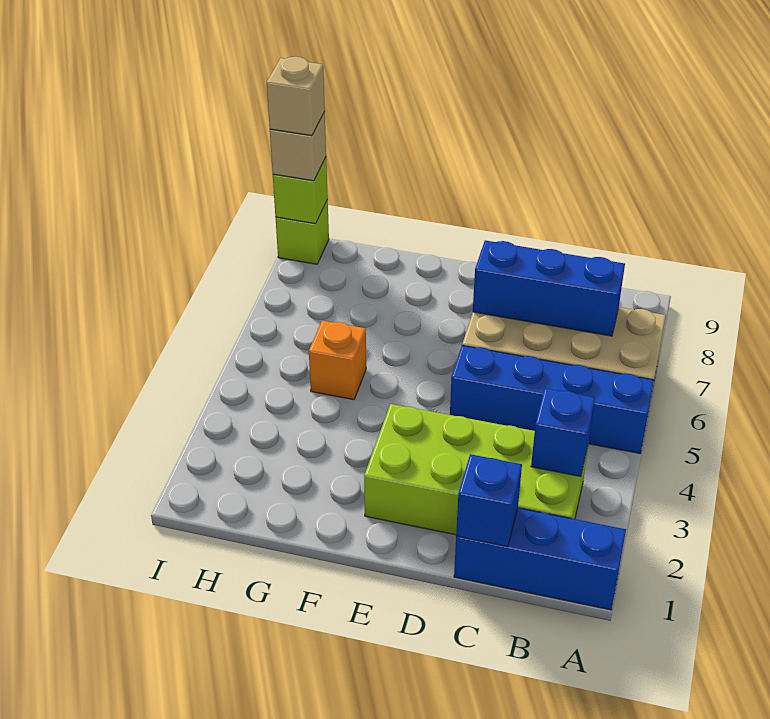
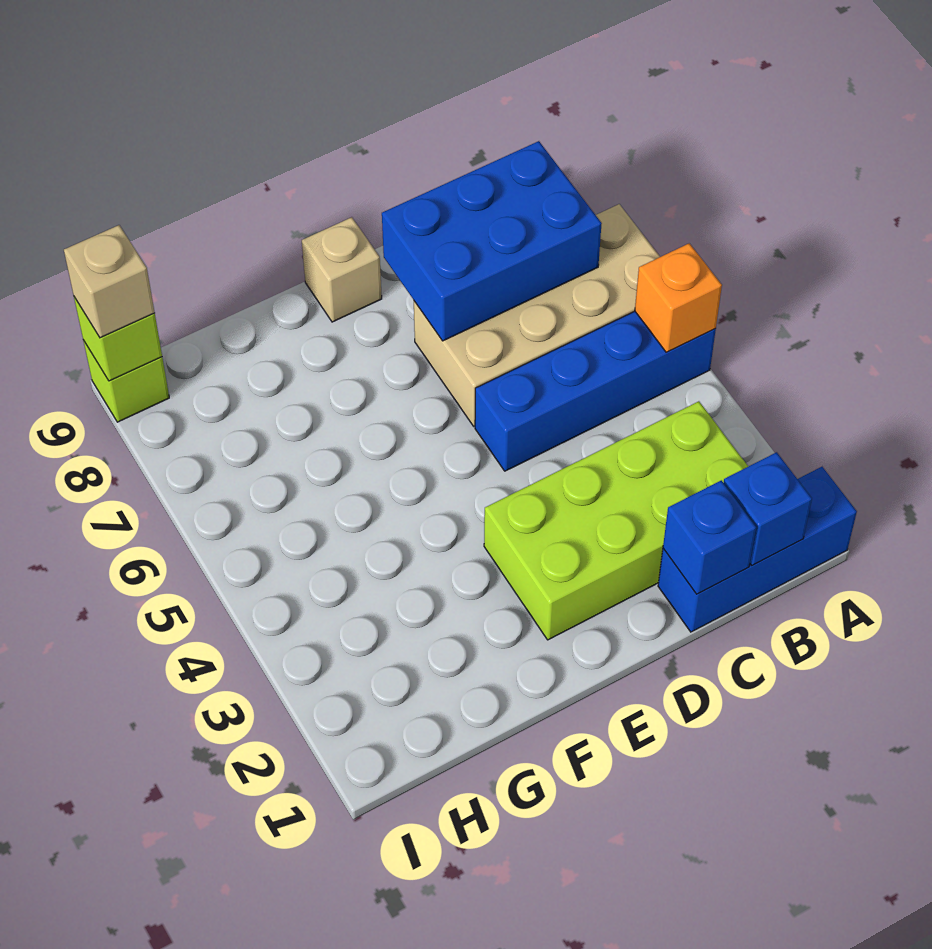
blue brick B3 level 2 -> blue brick B1 level 2
blue brick B7:D7 level 2 -> blue brick B7:D8 level 2
orange brick G5 level 1 -> orange brick A5 level 2
tan brick I9 level 4 -> tan brick E9 level 1

